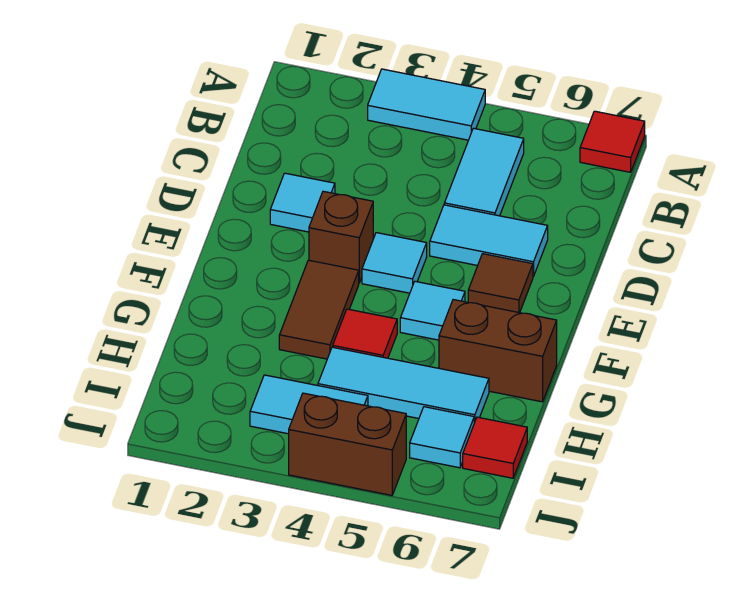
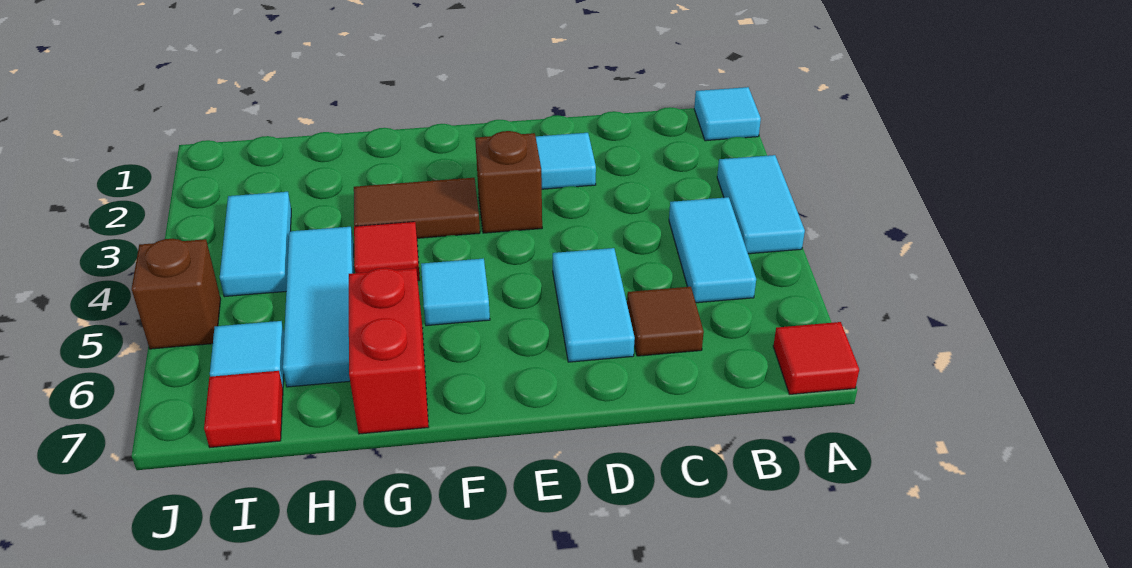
cyan tile B5:C5 level 1 -> cyan tile B4:B5 level 1
cyan tile E4 level 1 -> cyan tile A1 level 1
brown tile E6 level 1 -> brown tile C6 level 1
brown brick G6:G7 level 1 -> red brick G6:G7 level 1
brown brick J4:J5 level 1 -> brown brick J5 level 1

